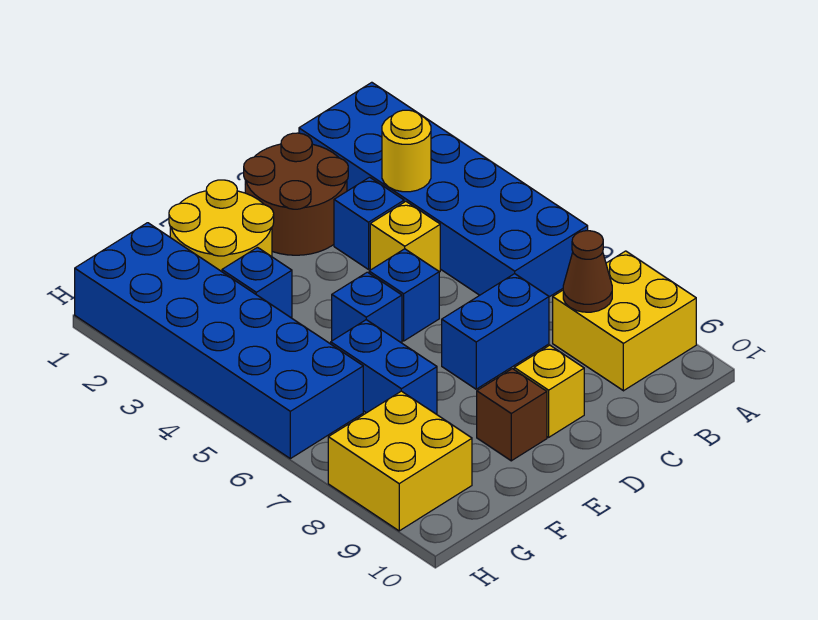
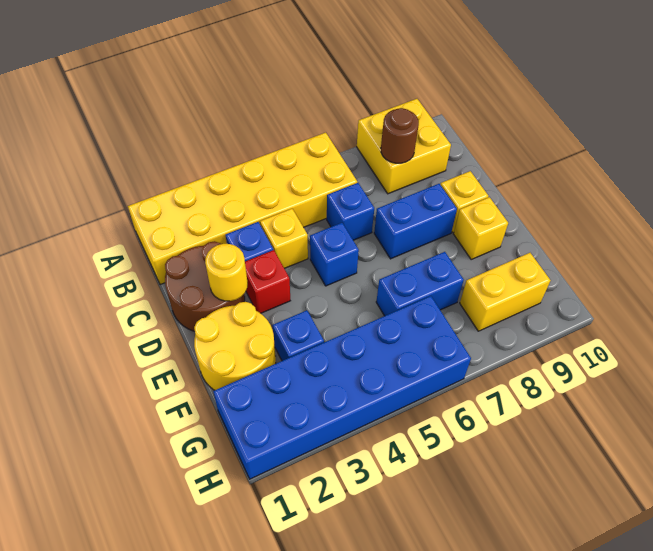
blue brick A1:B6 level 1 -> yellow brick A1:B6 level 1
yellow round brick B3 level 2 -> yellow round brick D2 level 2
brown cone B8 level 2 -> brown round brick B8 level 2
blue brick C7:D7 level 1 -> blue brick D7:D8 level 1
none -> red brick D3 level 1
blue brick E5 level 1 -> blue brick C6 level 1
brown brick E9 level 1 -> yellow brick E9 level 1
yellow brick G8:H9 level 1 -> yellow brick G8:G9 level 1

